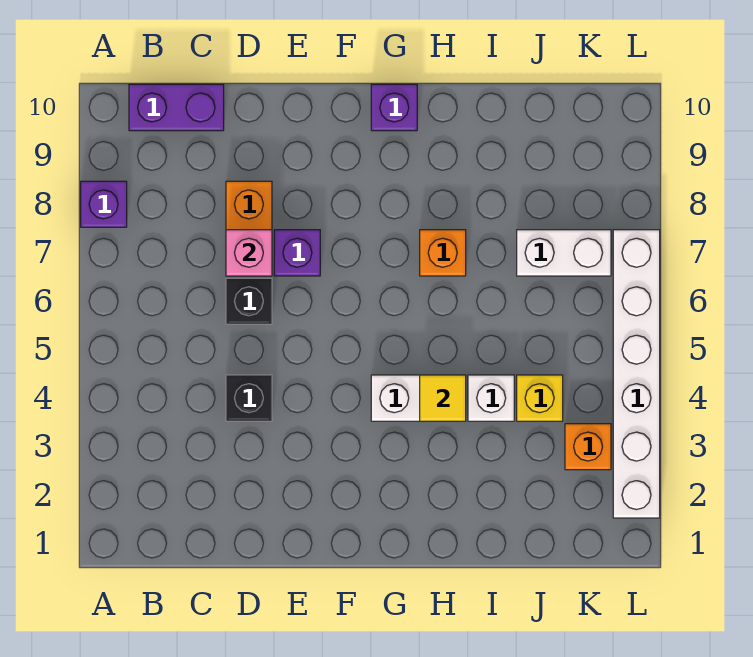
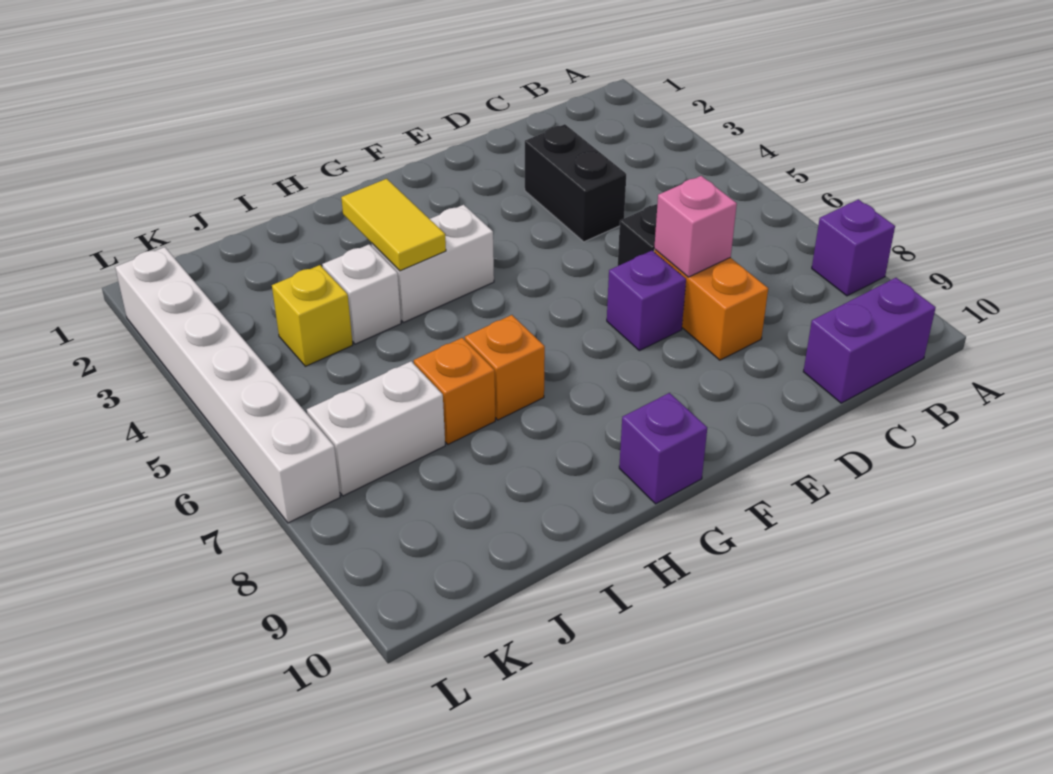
black brick D4 level 1 -> black brick D3:D4 level 1
yellow tile H4 level 2 -> yellow tile H3:H4 level 2
orange brick K3 level 1 -> orange brick I7 level 1

